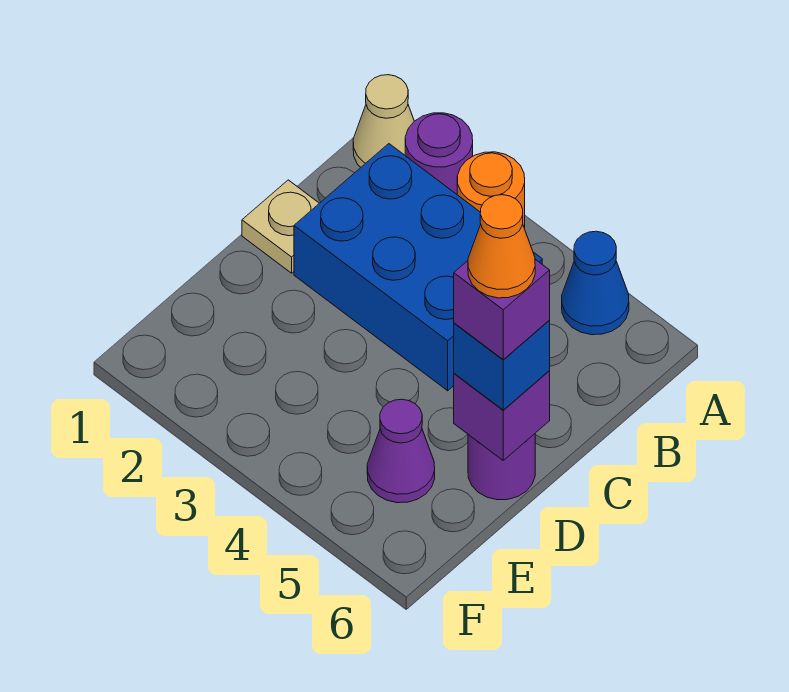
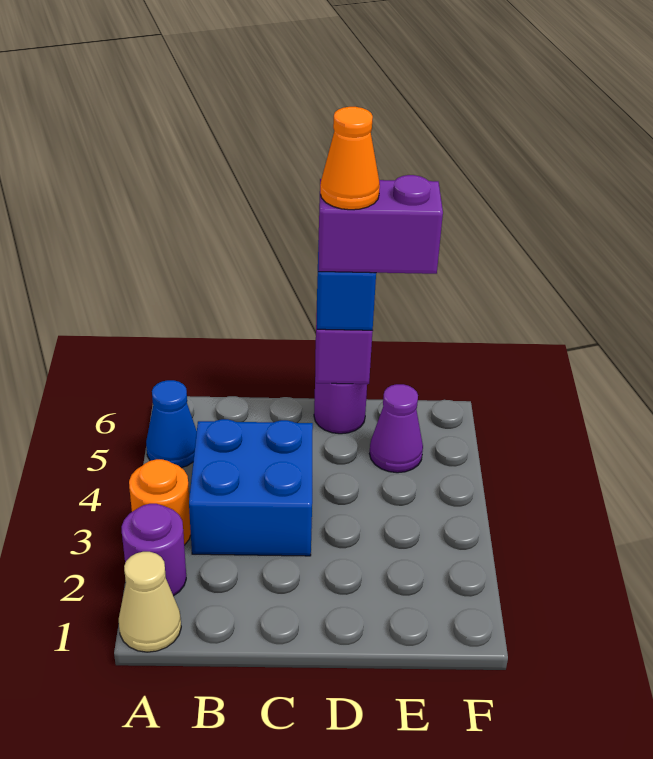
blue brick B2:C4 level 1 -> blue brick B3:C4 level 1
tan plate C1 level 1 -> none
purple brick D6 level 4 -> purple brick D6:E6 level 4

